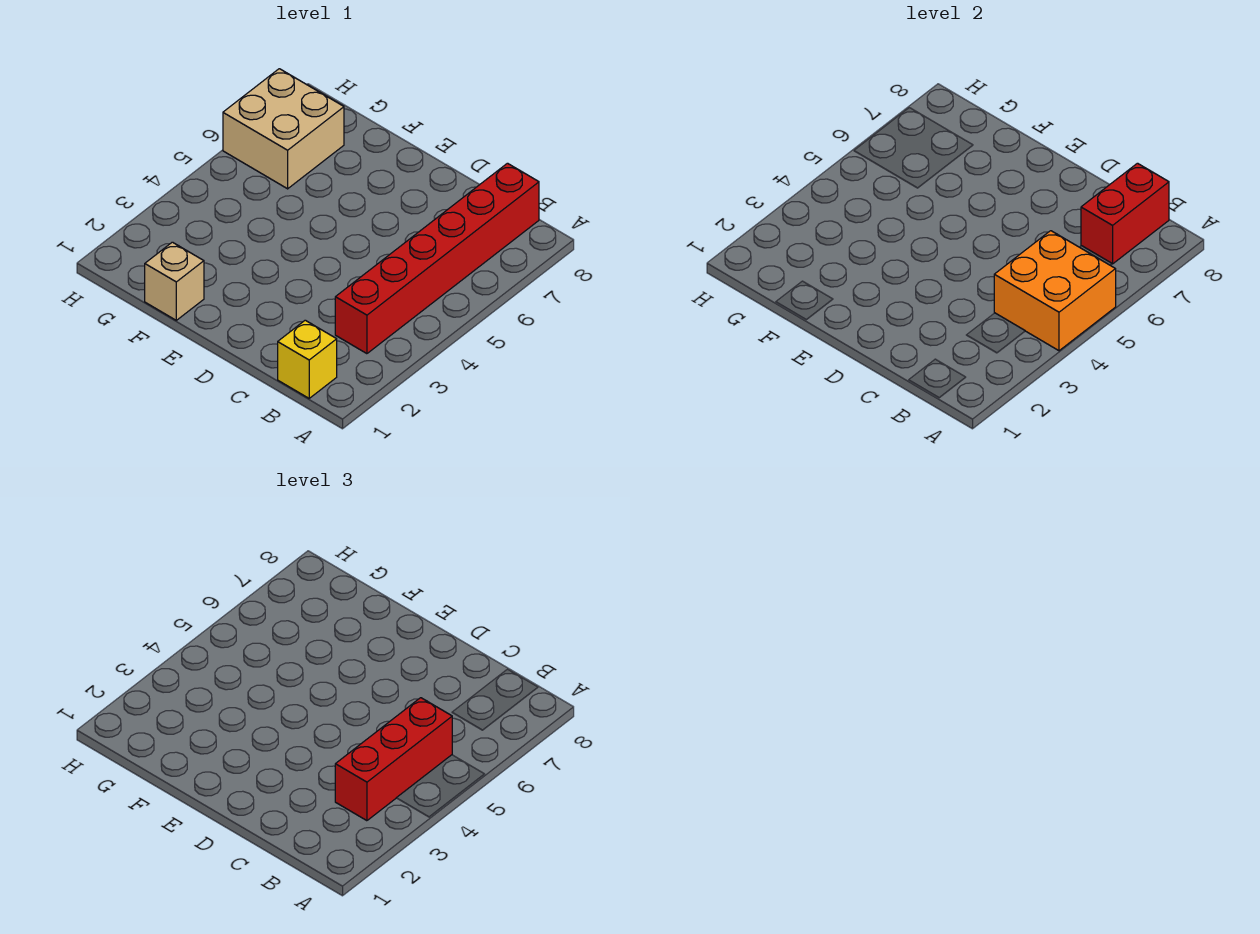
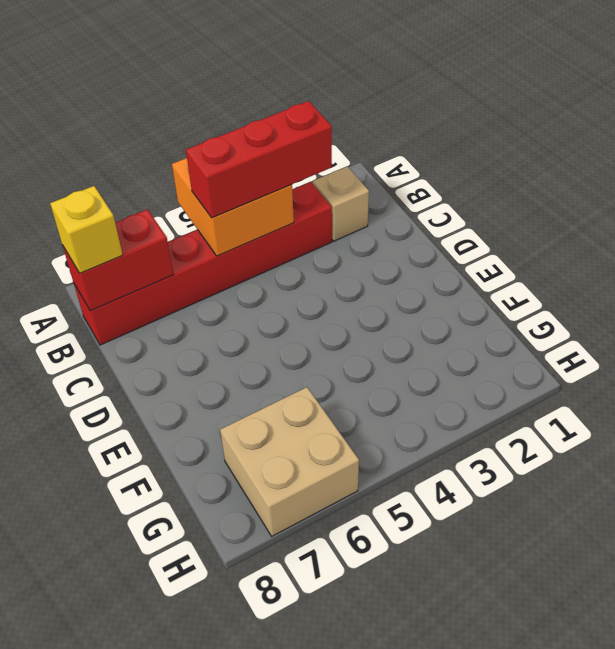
yellow brick B1 level 1 -> yellow brick B8 level 3
tan brick F1 level 1 -> tan brick B2 level 1

